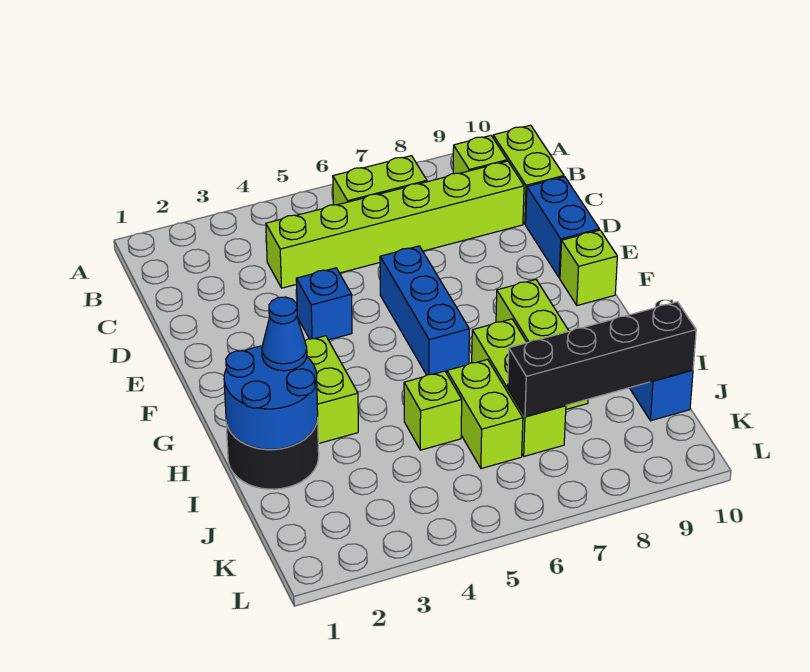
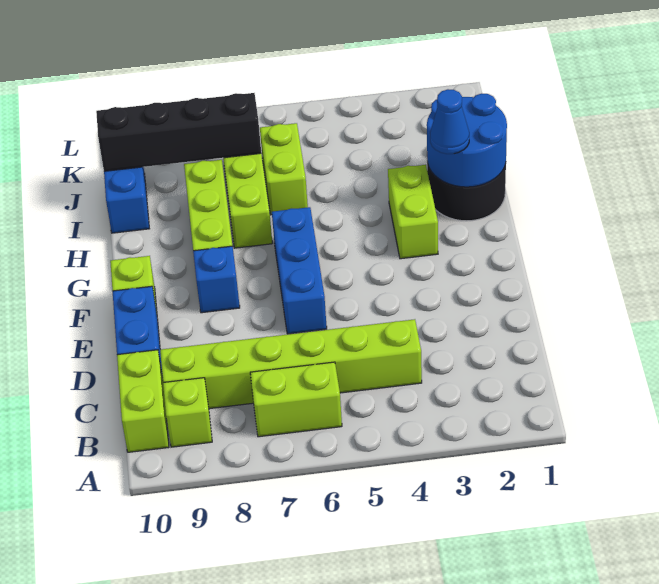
blue brick E4 level 1 -> blue brick F8 level 1
lime brick I5 level 1 -> none

